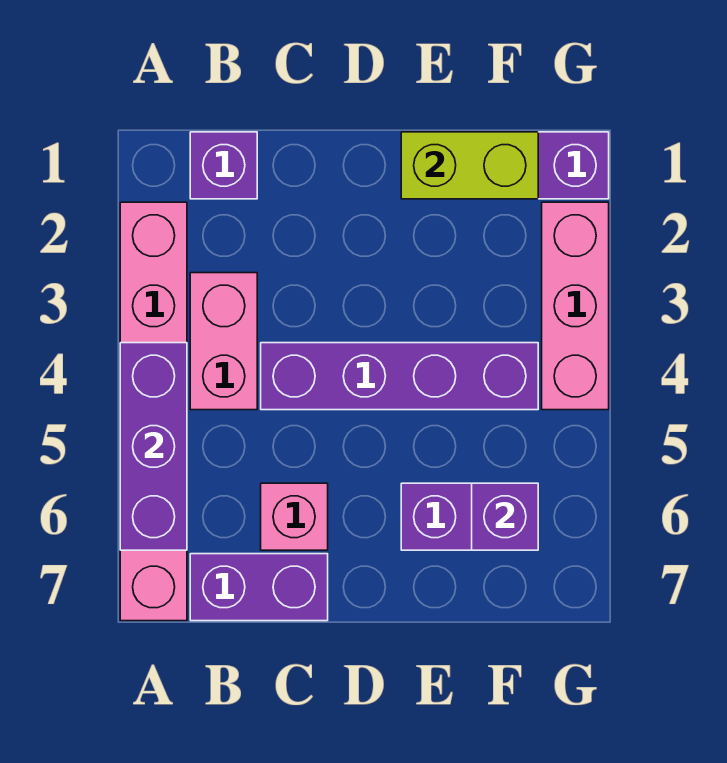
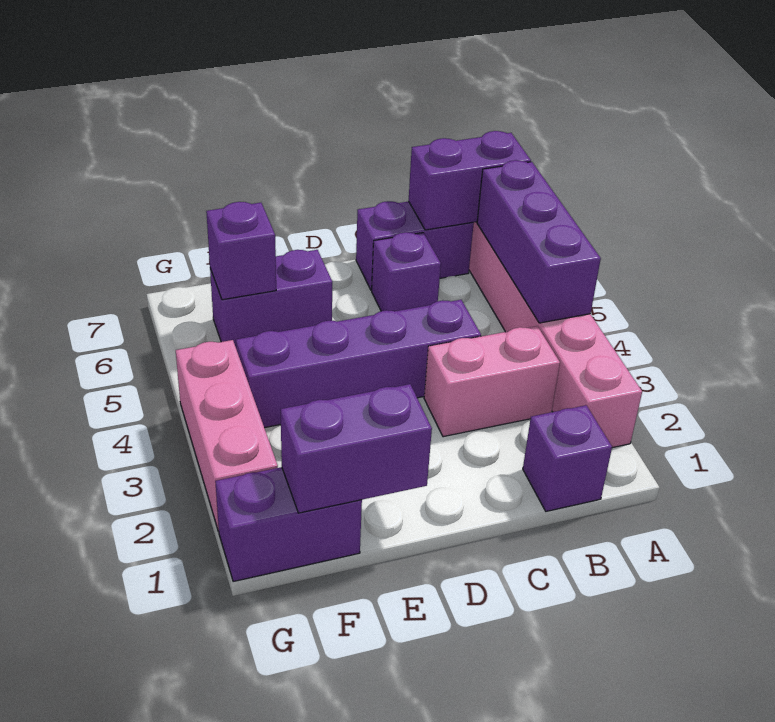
none -> purple brick A7:B7 level 2
pink brick B3:B4 level 1 -> pink brick B3:C3 level 1
pink brick C6 level 1 -> purple brick C6 level 1
lime brick E1:F1 level 2 -> purple brick E1:F1 level 2

